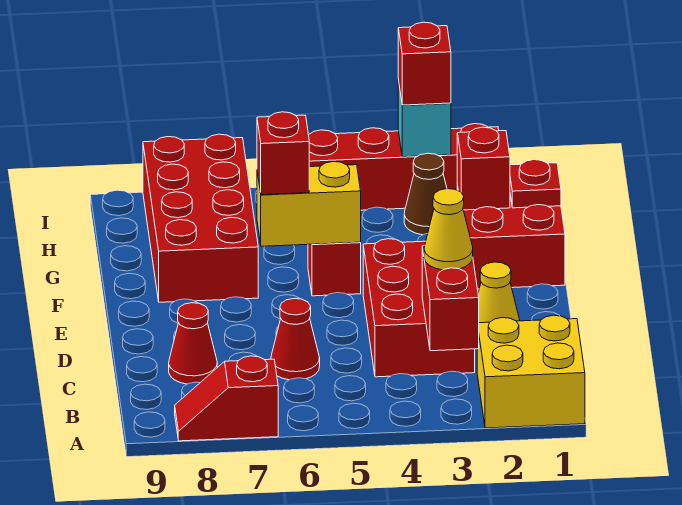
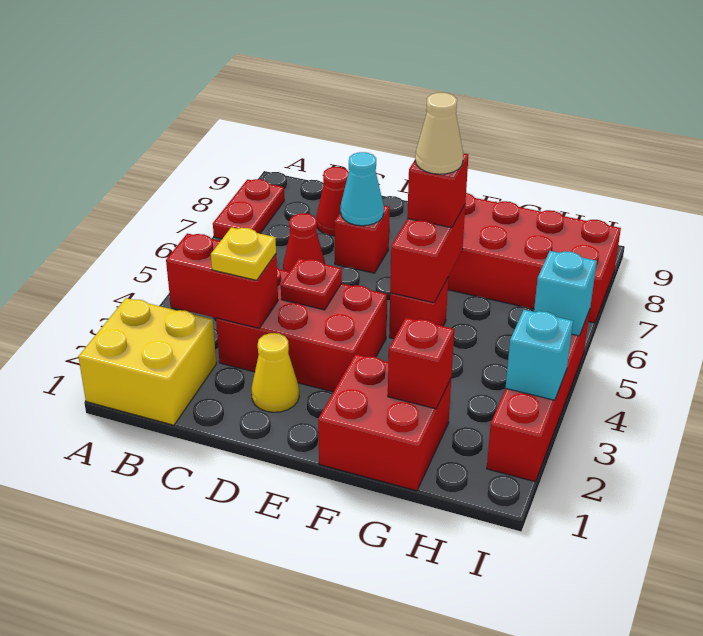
red slope A7:A8 level 1 top 7 -> red plate A7:A8 level 1
yellow cone C3 level 3 -> yellow plate C3 level 3
none -> cyan cone D7 level 2
yellow brick F5:F6 level 2 -> red brick F5:F6 level 2
none -> tan cone F6 level 4
red plate G1 level 2 -> red plate D4 level 2
brown cone H3 level 1 -> none
red brick I3 level 3 -> red brick D7 level 1
none -> cyan brick I5 level 2

